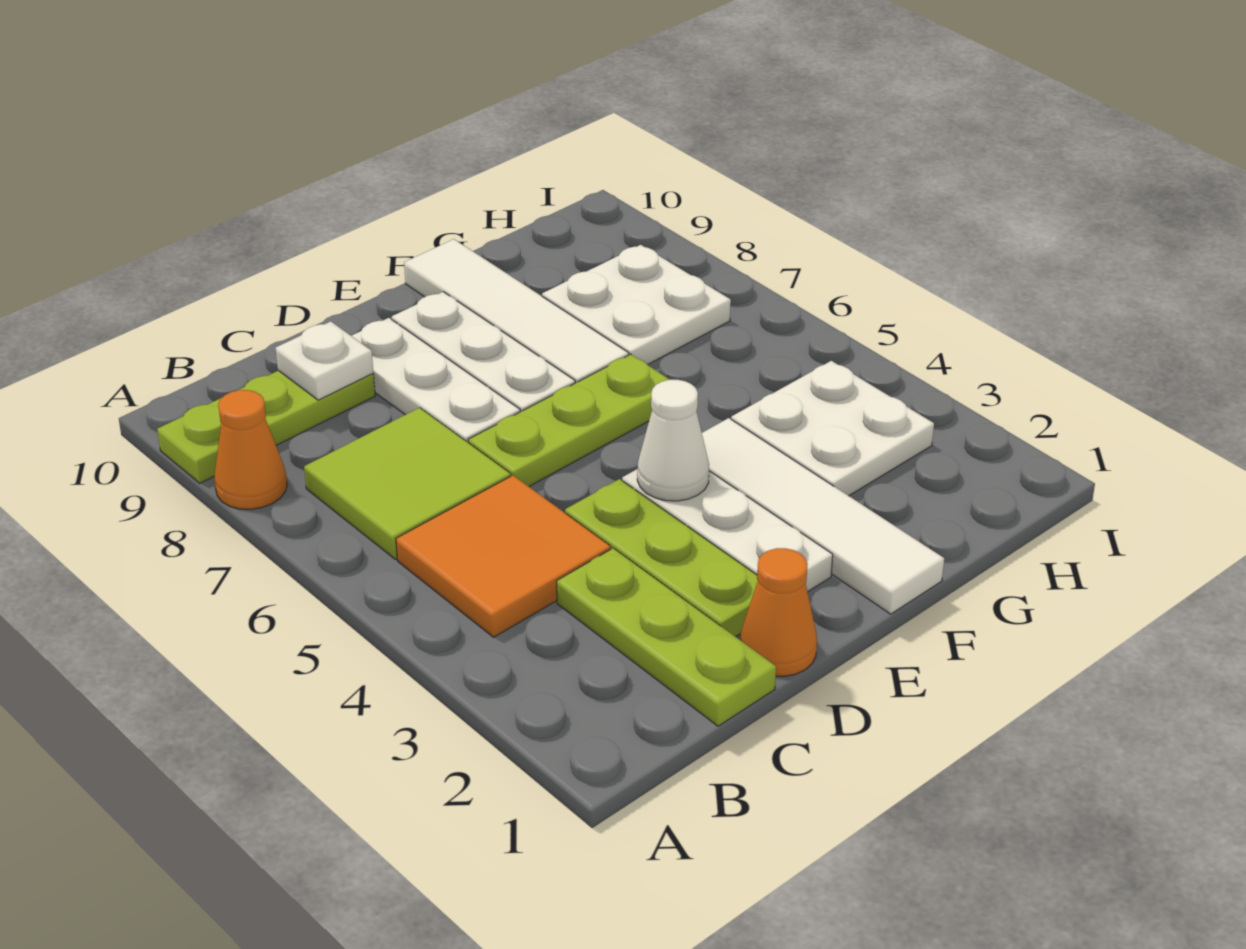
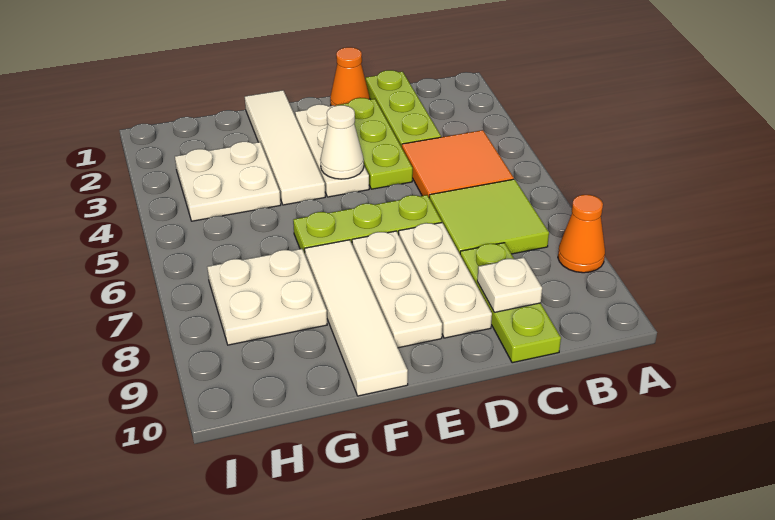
lime plate A9:C9 level 1 -> lime plate C8:C10 level 1

